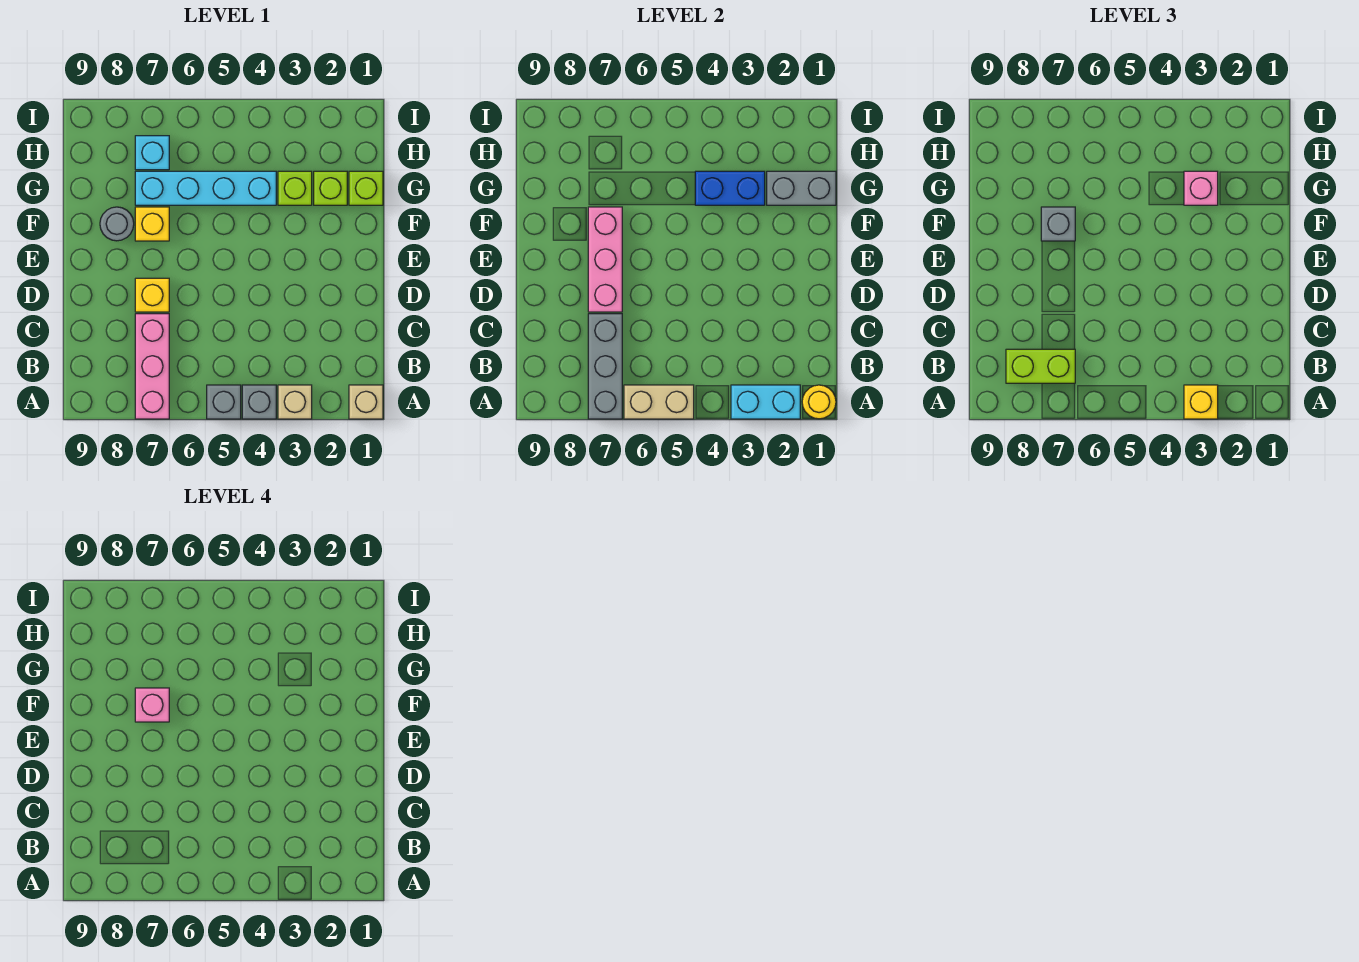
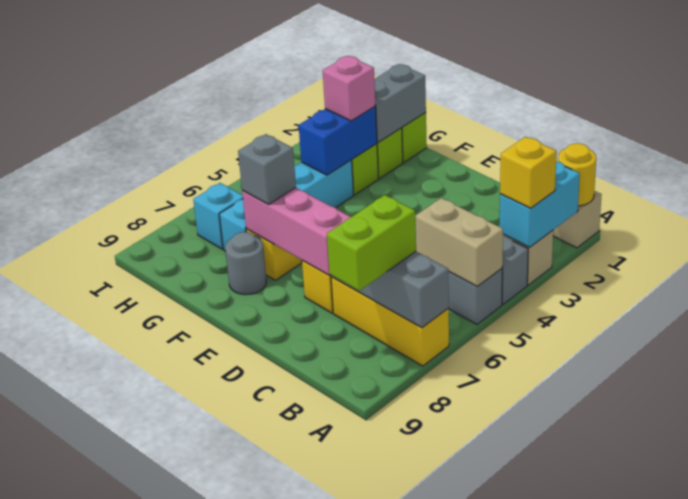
tan brick A5:A6 level 2 -> tan brick A5:B5 level 2
pink brick A7:C7 level 1 -> yellow brick A7:C7 level 1
pink brick F7 level 4 -> none

